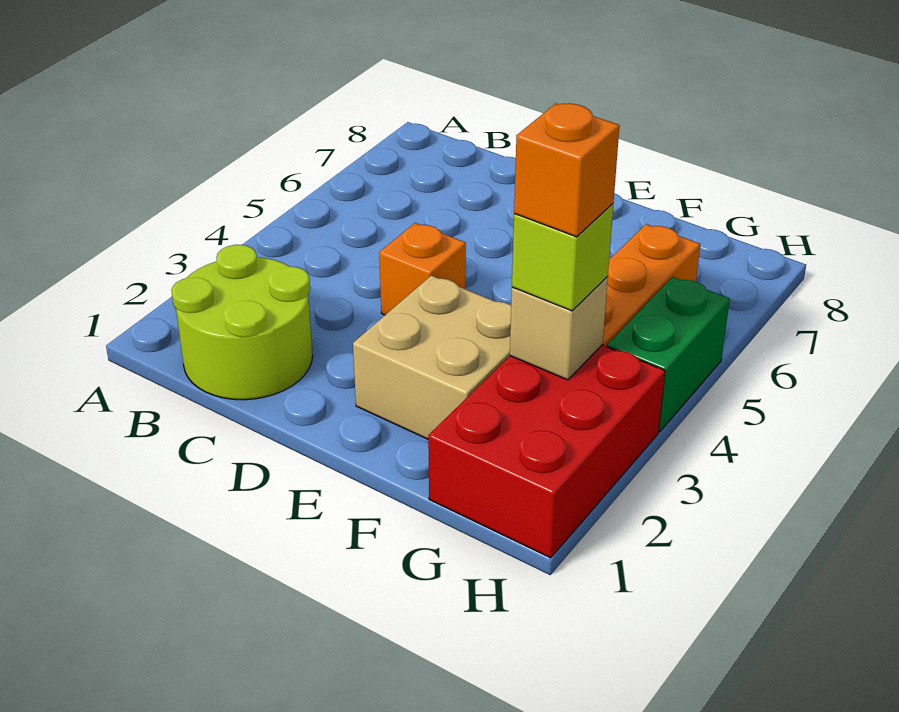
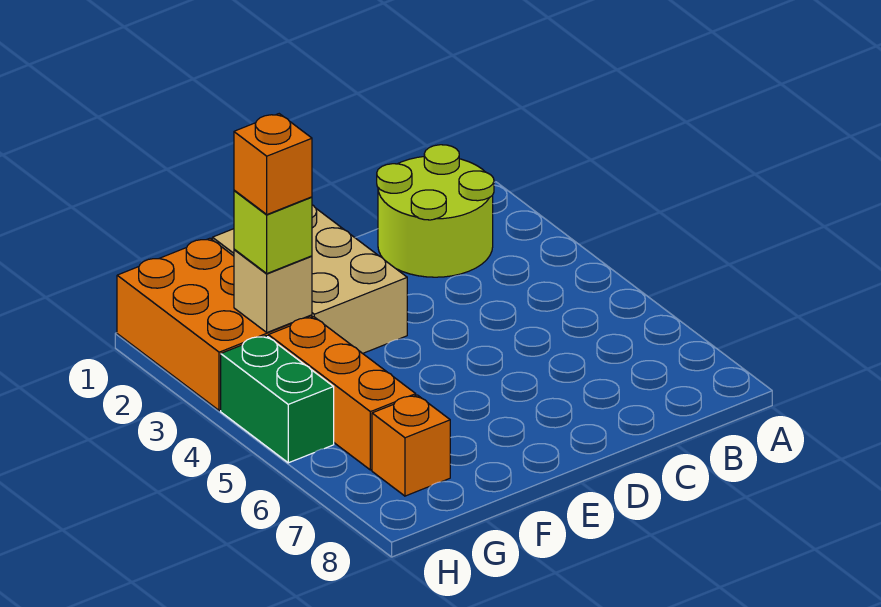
orange brick D4 level 1 -> orange brick G7 level 1
tan brick E2:F3 level 1 -> tan brick E1:F3 level 1
red brick G1:H3 level 1 -> orange brick G1:H3 level 1

